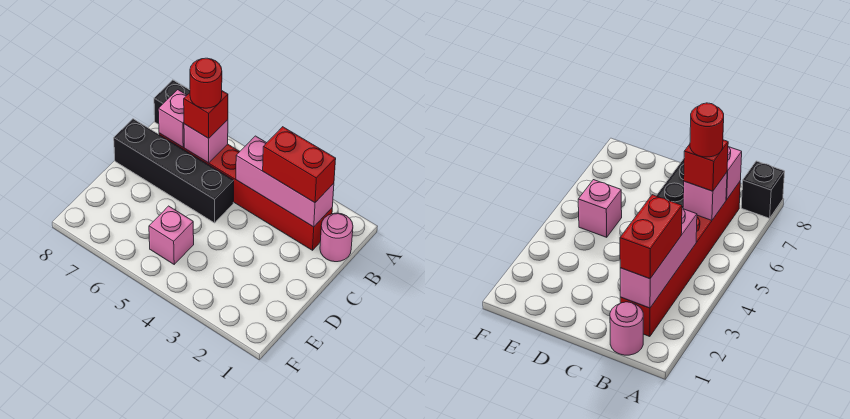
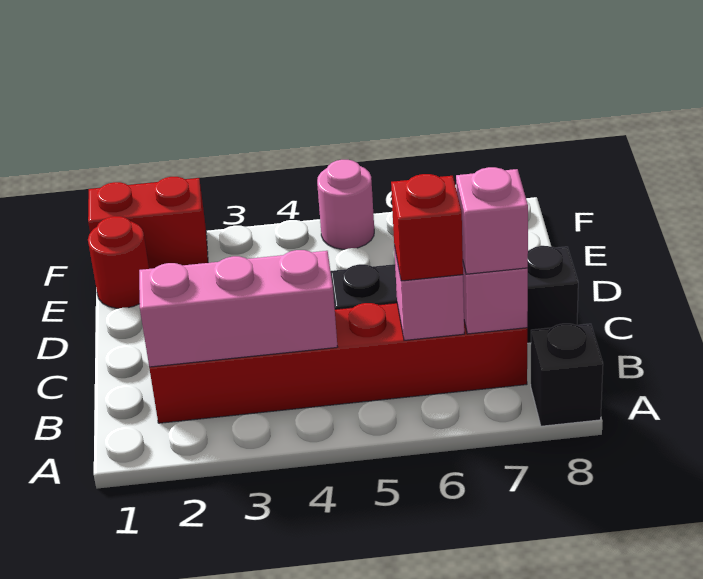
pink round brick B1 level 1 -> pink round brick F5 level 1
red brick B2:B3 level 3 -> red brick F1:F2 level 1
red round brick B6 level 4 -> red round brick E1 level 1
pink brick E5 level 1 -> pink brick B7 level 3

